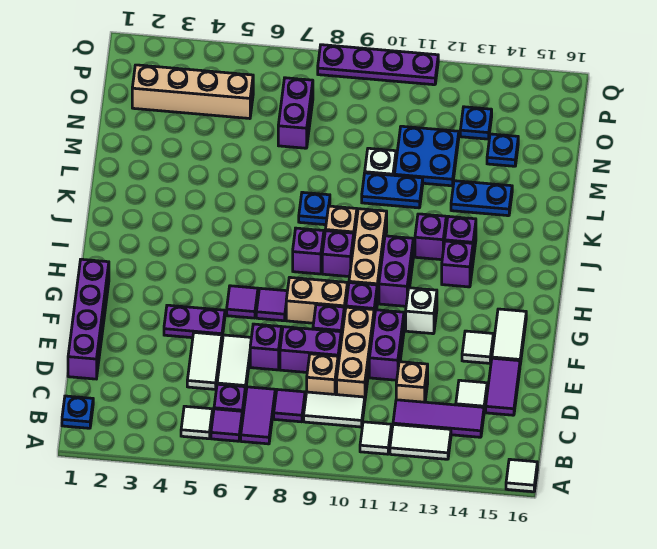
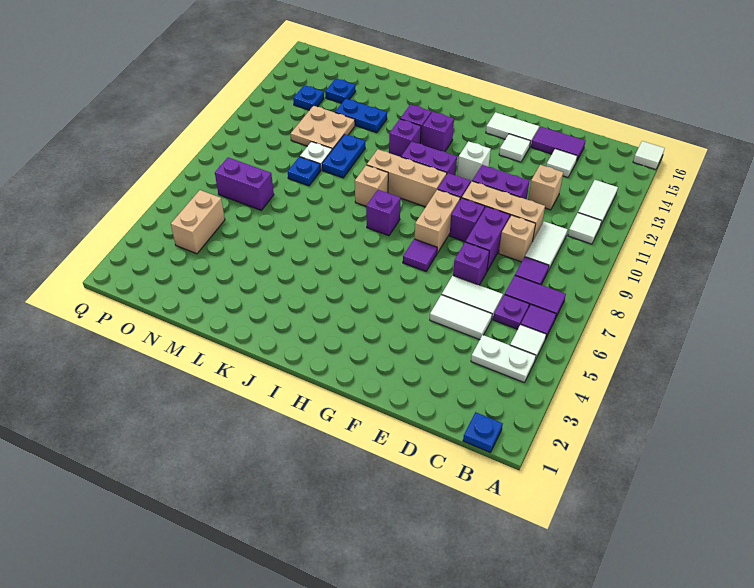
none -> white plate B4:C4 level 1
purple tile C12:C14 level 1 -> none
purple brick D1:G1 level 1 -> none
purple plate F4:F5 level 1 -> none
purple tile G6 level 1 -> none
purple brick I9 level 1 -> none
blue plate K8 level 1 -> blue plate M9 level 1
blue plate L13:L14 level 1 -> blue plate L13:M13 level 1
blue plate M11:N12 level 1 -> tan plate M11:N12 level 1
tan brick O2:O5 level 1 -> tan brick O4:O5 level 1
purple plate Q8:Q11 level 1 -> none

